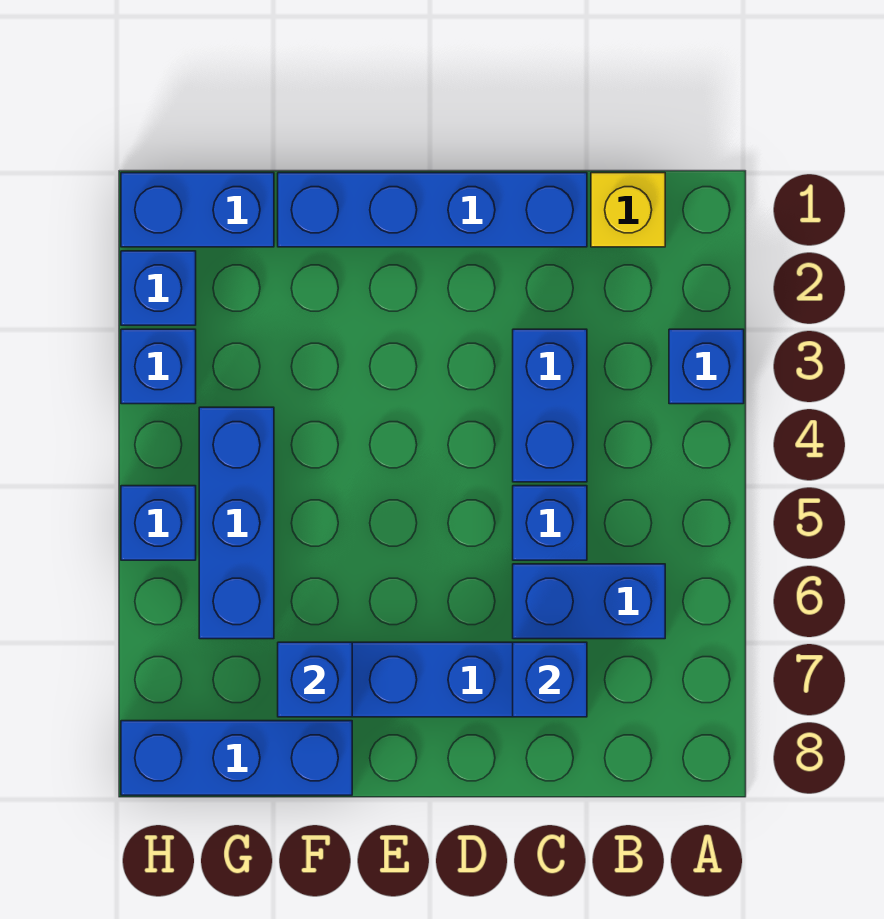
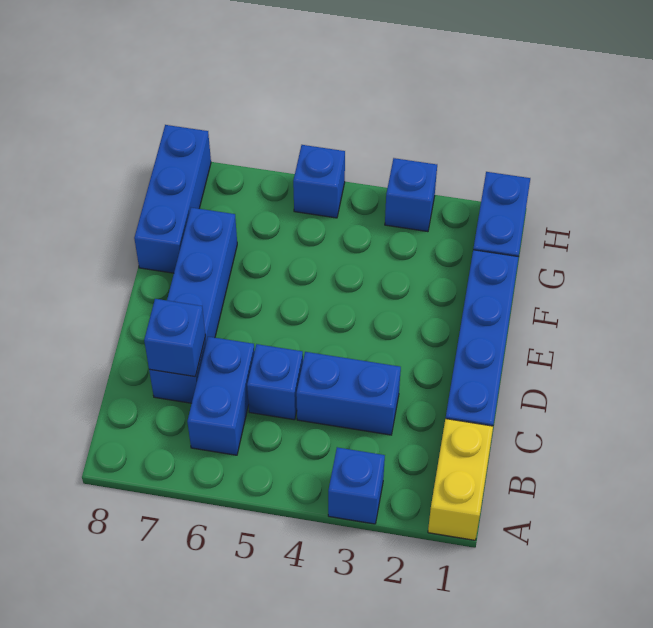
yellow brick B1 level 1 -> yellow brick A1:B1 level 1
blue brick F7 level 2 -> none
blue brick G4:G6 level 1 -> none
blue brick H2 level 1 -> none

